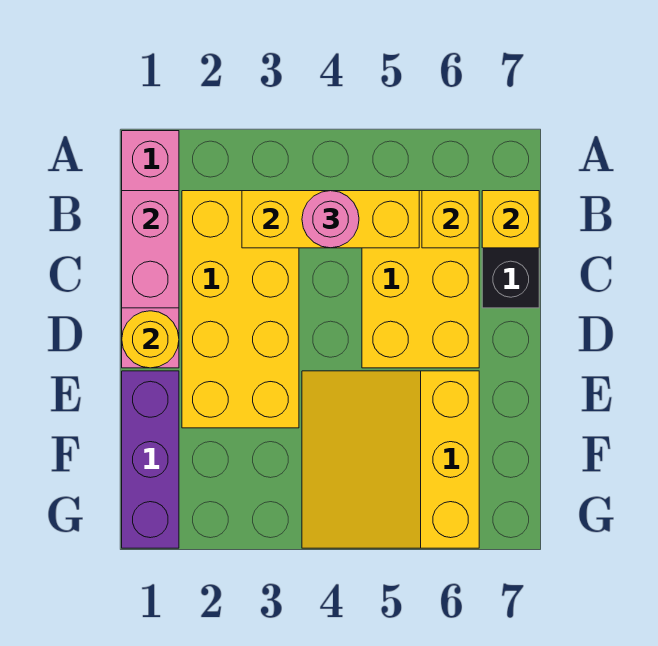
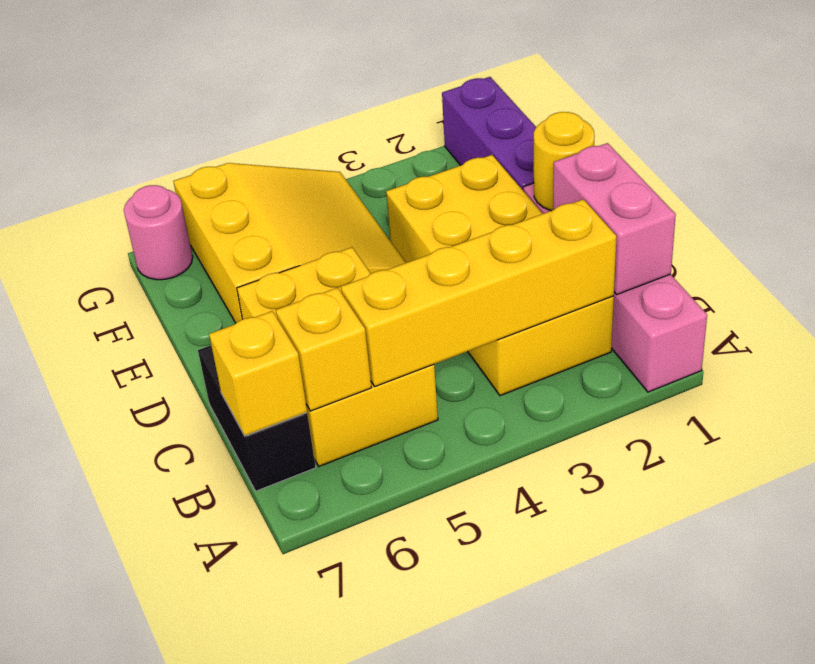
yellow brick B3:B5 level 2 -> yellow brick B2:B5 level 2
pink round brick B4 level 3 -> pink round brick G7 level 1

